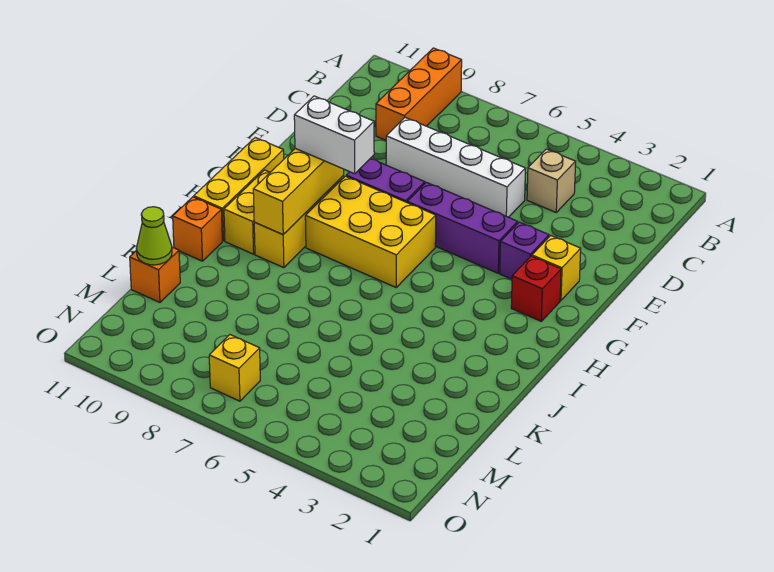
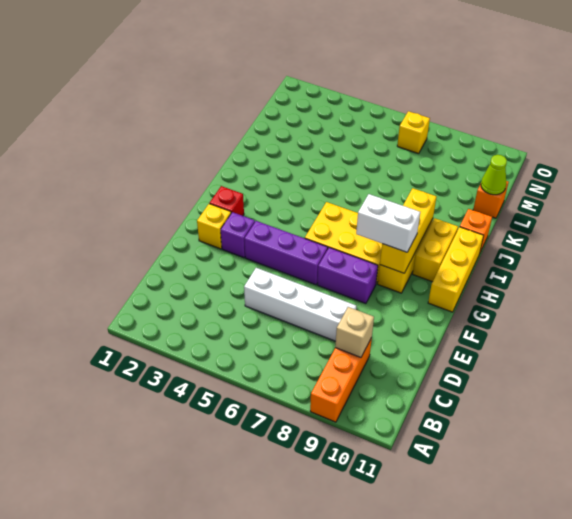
tan brick C4 level 1 -> tan brick C9 level 2

